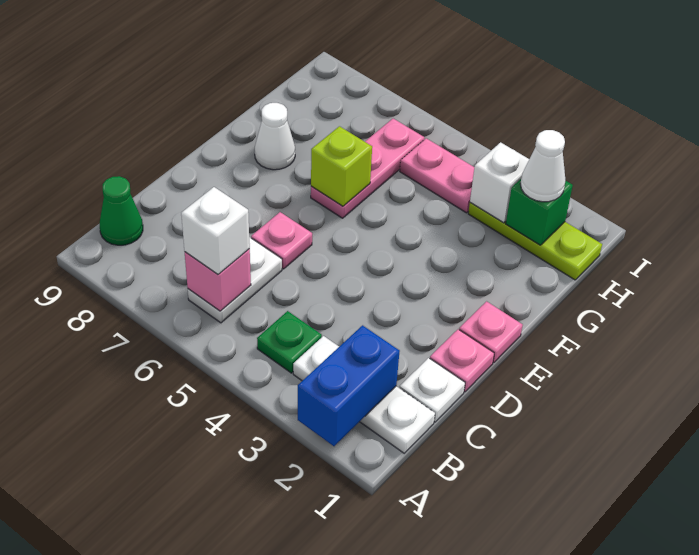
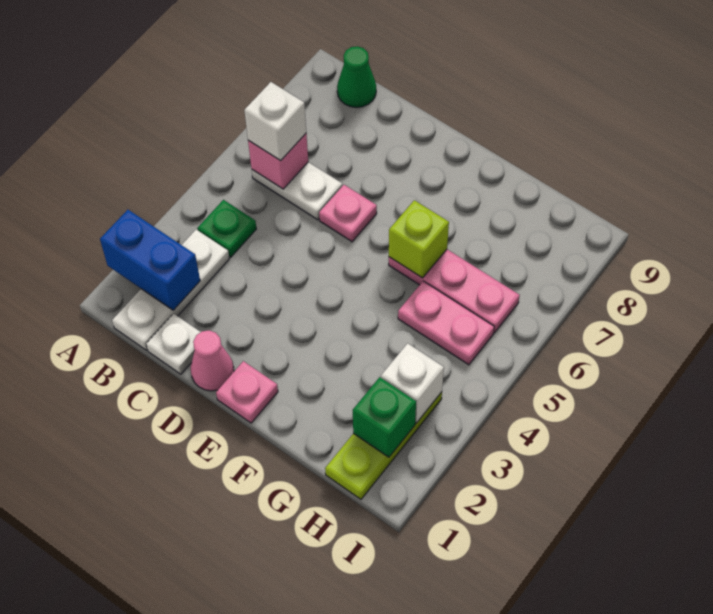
pink plate D1 level 1 -> pink cone D1 level 1
white cone F8 level 1 -> none
white cone H2 level 3 -> none
pink plate H4:H5 level 1 -> pink plate G5:H5 level 1

